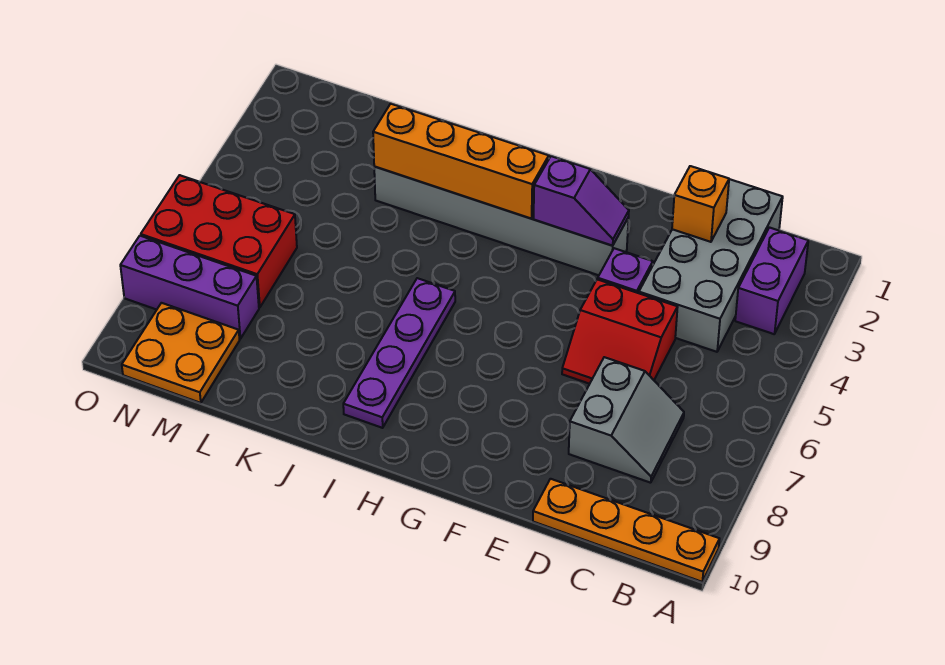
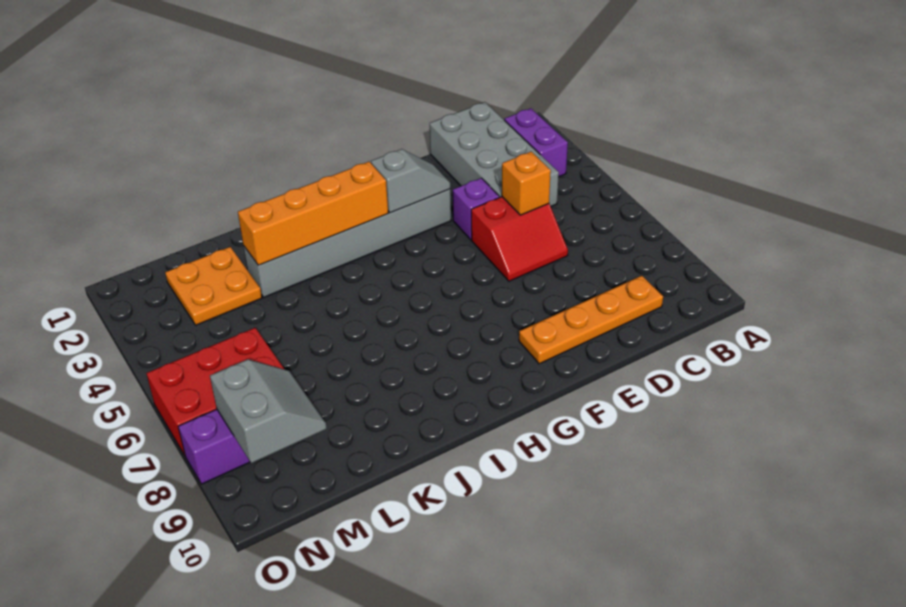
orange plate A10:D10 level 1 -> orange plate C9:F9 level 1
grey slope C7:D8 level 1 top D -> grey slope M8:N9 level 2 top N
orange brick D2 level 2 -> orange brick D5 level 2
purple slope F3:G3 level 2 top G -> grey slope F3:G3 level 2 top G
purple plate I6:I9 level 1 -> none
orange plate M9:N10 level 1 -> orange plate L2:M3 level 1

